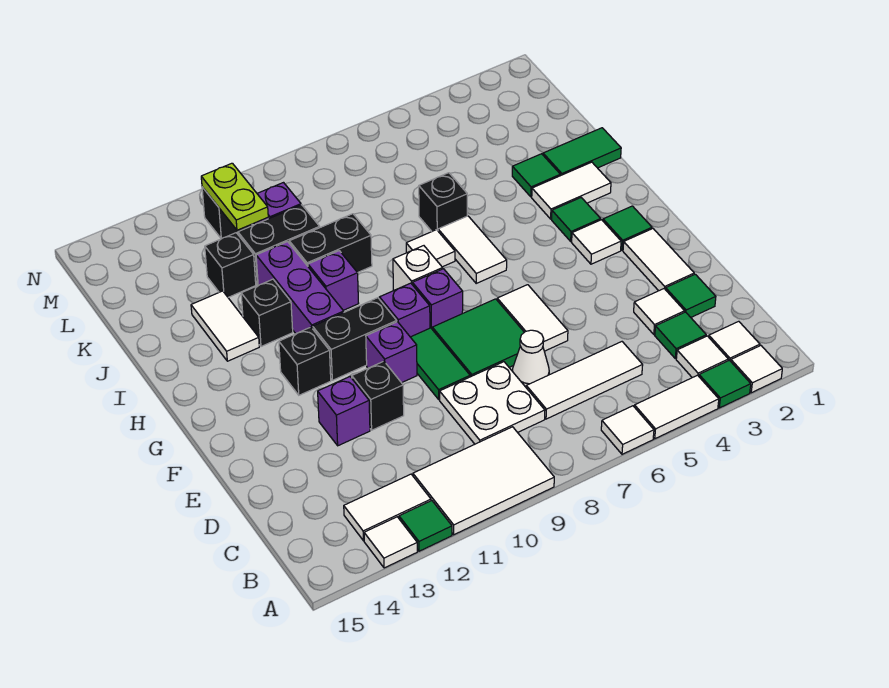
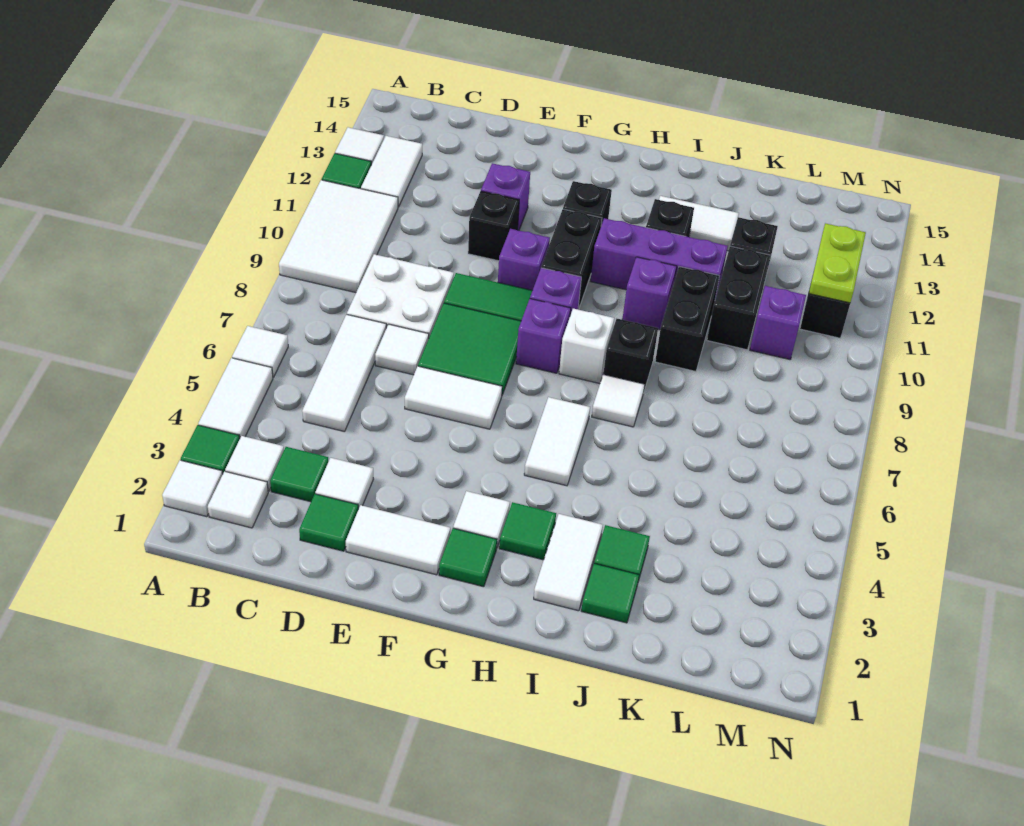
white cone D7 level 1 -> white tile D7 level 1
white tile H6:I6 level 1 -> white tile H5:H6 level 1
green tile J1:J2 level 1 -> green tile J2 level 1
black brick J6 level 1 -> black brick I8 level 1
lime plate L11:M11 level 2 -> lime plate M11:M12 level 2

